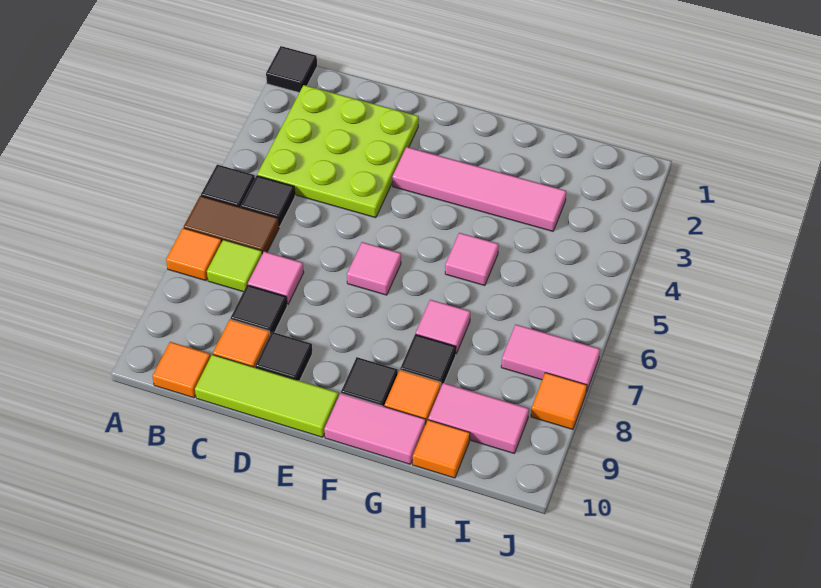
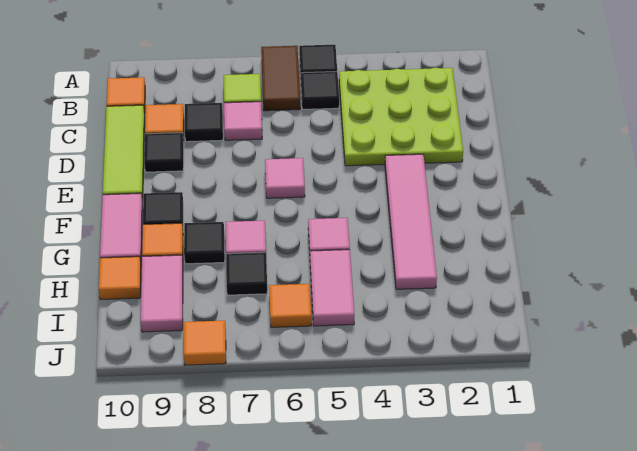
black tile A1 level 1 -> black tile H7 level 1
orange tile A7 level 1 -> orange tile I6 level 1
pink tile I7:J7 level 1 -> pink tile H5:I5 level 1

